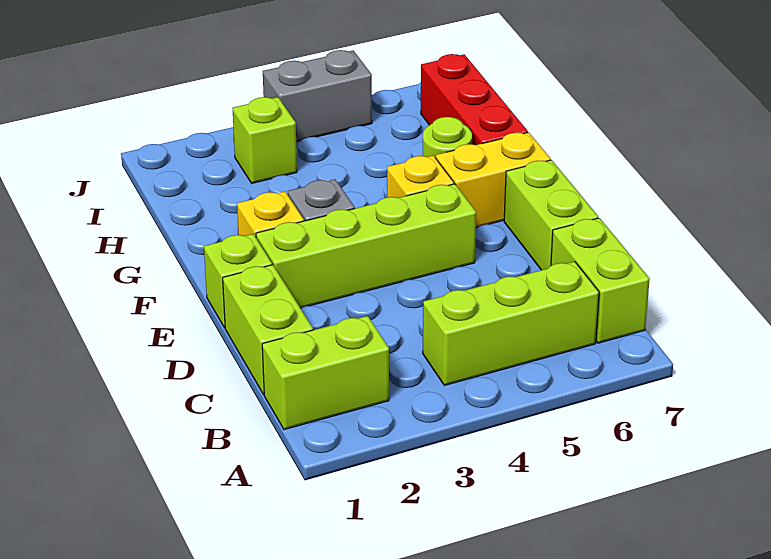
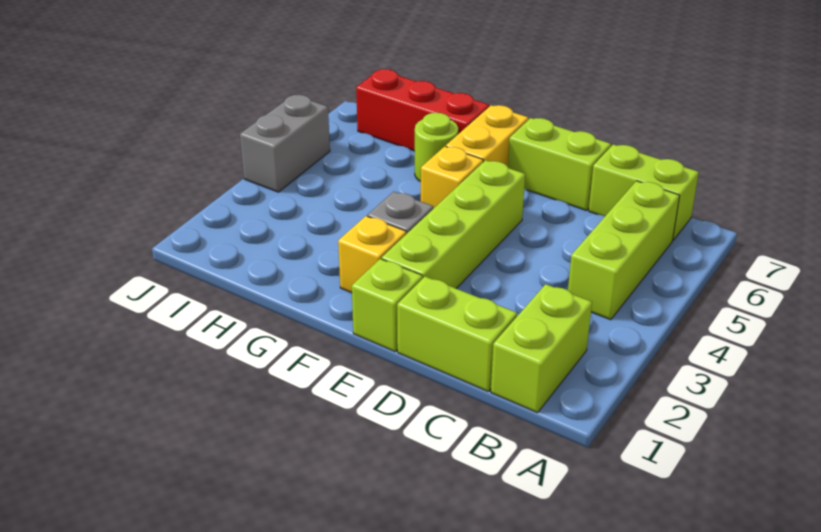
lime brick I3 level 1 -> none

